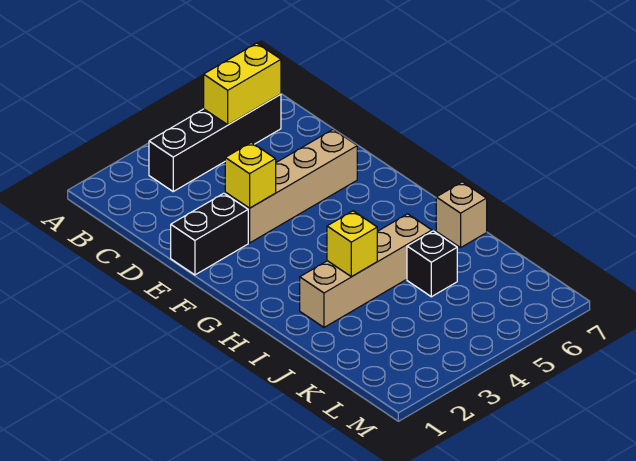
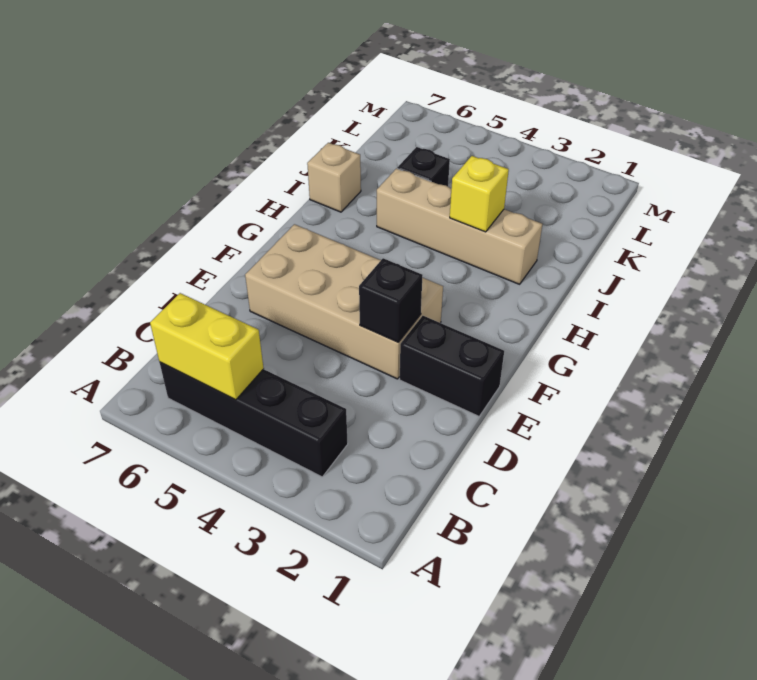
tan brick E3:E6 level 1 -> tan brick E3:F6 level 1
yellow brick E3 level 2 -> black brick E3 level 2

